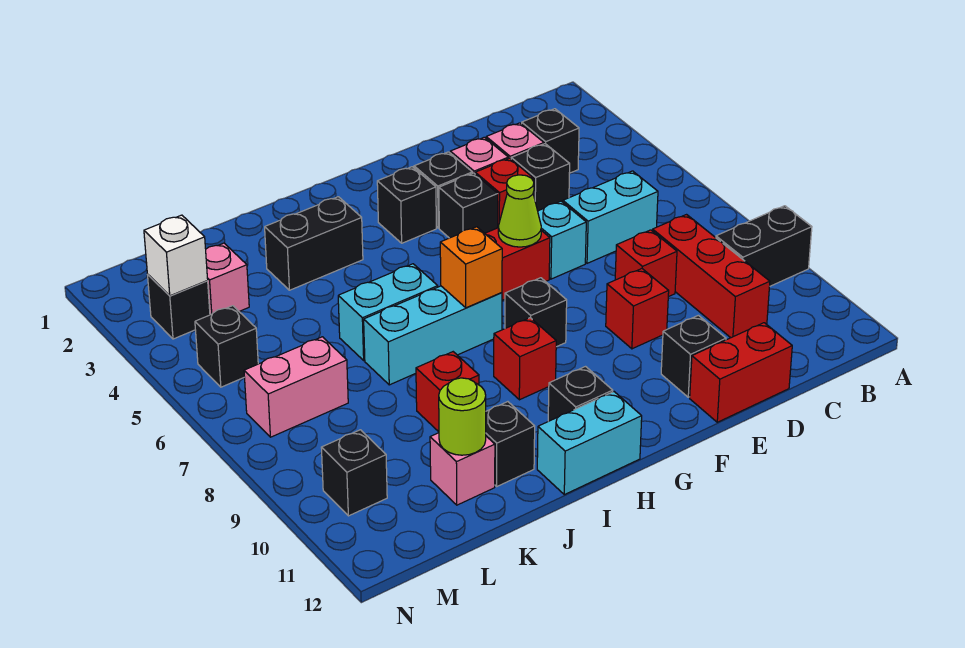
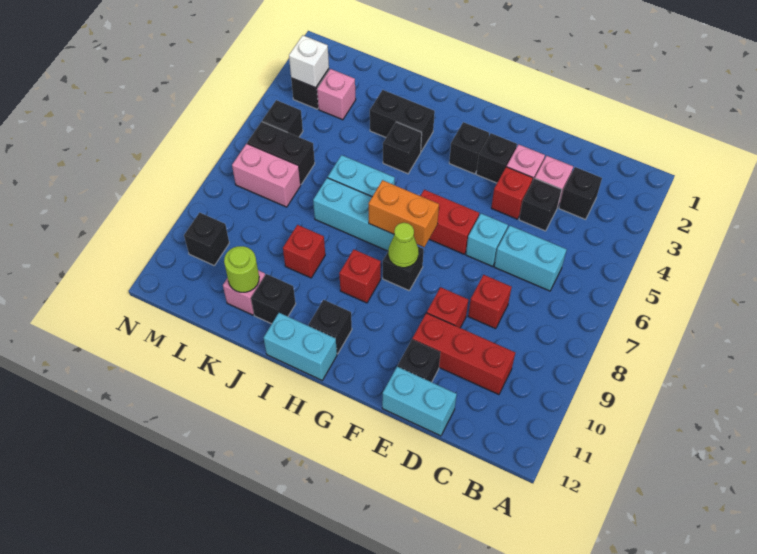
black brick A9:B9 level 1 -> black brick L6:M6 level 1
red brick C8:C10 level 1 -> red brick C10:E10 level 1
red brick D12:E12 level 1 -> cyan brick D12:E12 level 1
black brick F4 level 1 -> black brick I4 level 1
lime cone F6 level 2 -> lime cone G8 level 2
orange brick H7 level 2 -> orange brick G7:H7 level 2

